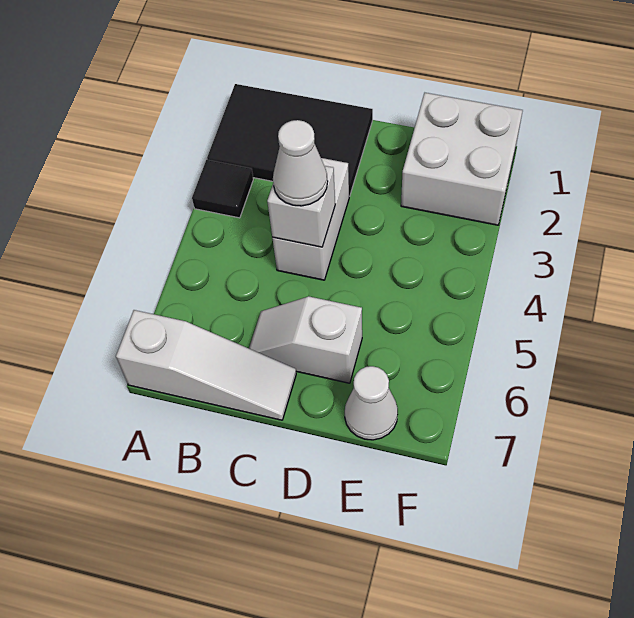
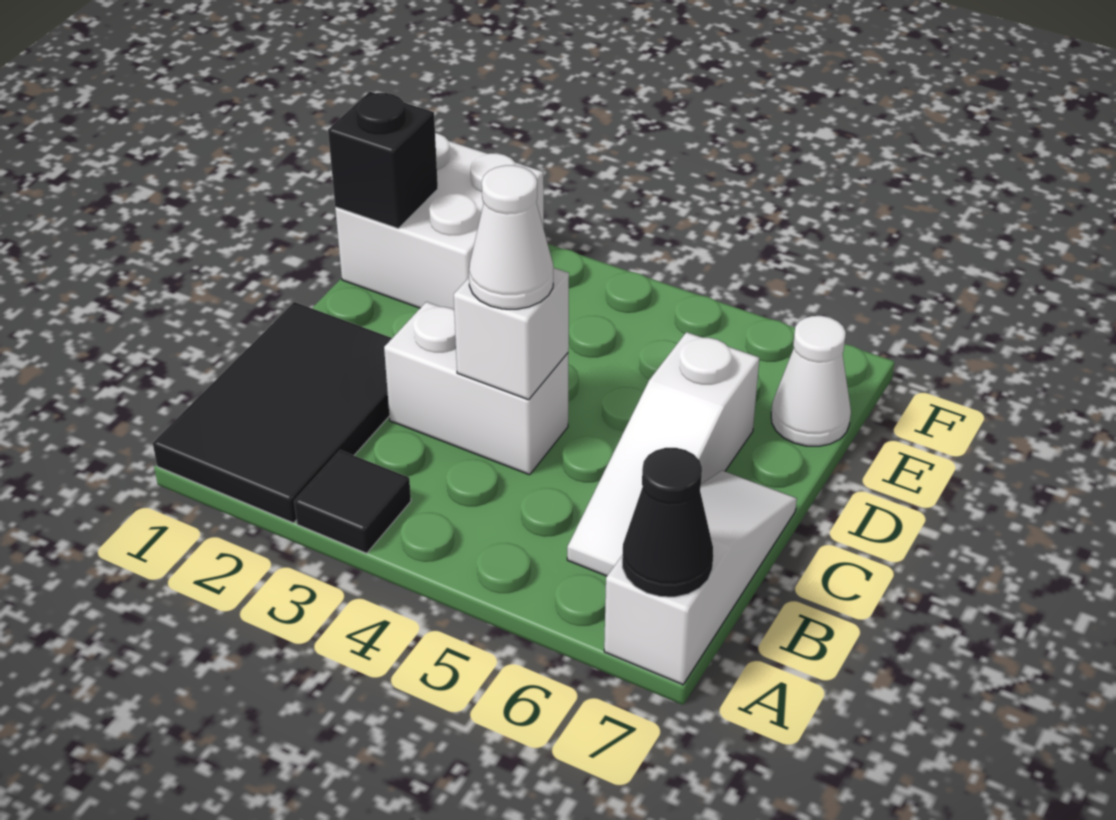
none -> black cone A7 level 2
white slope C6:D6 level 1 top D -> white slope B6:D6 level 1 top D
none -> black brick E1 level 2

